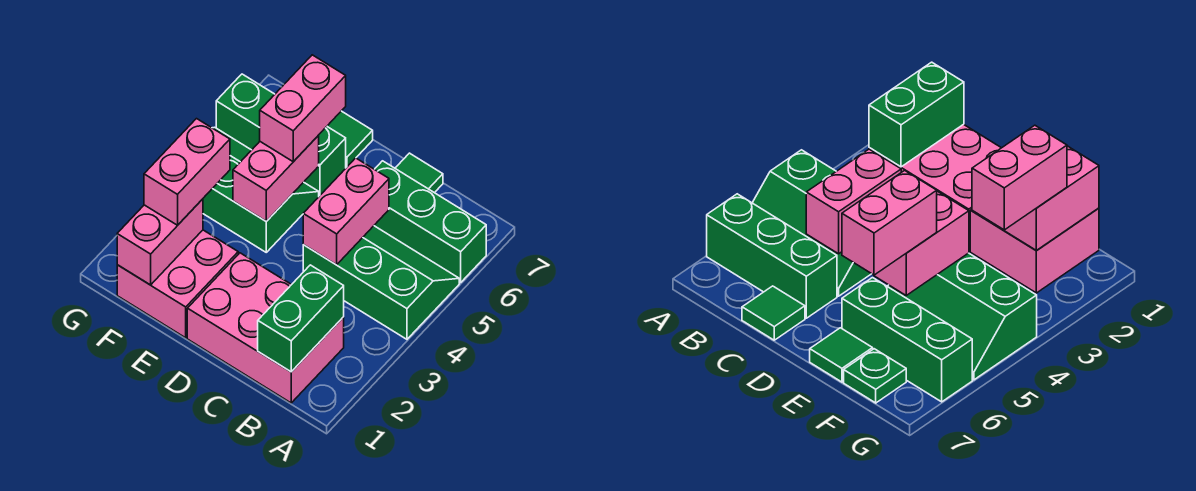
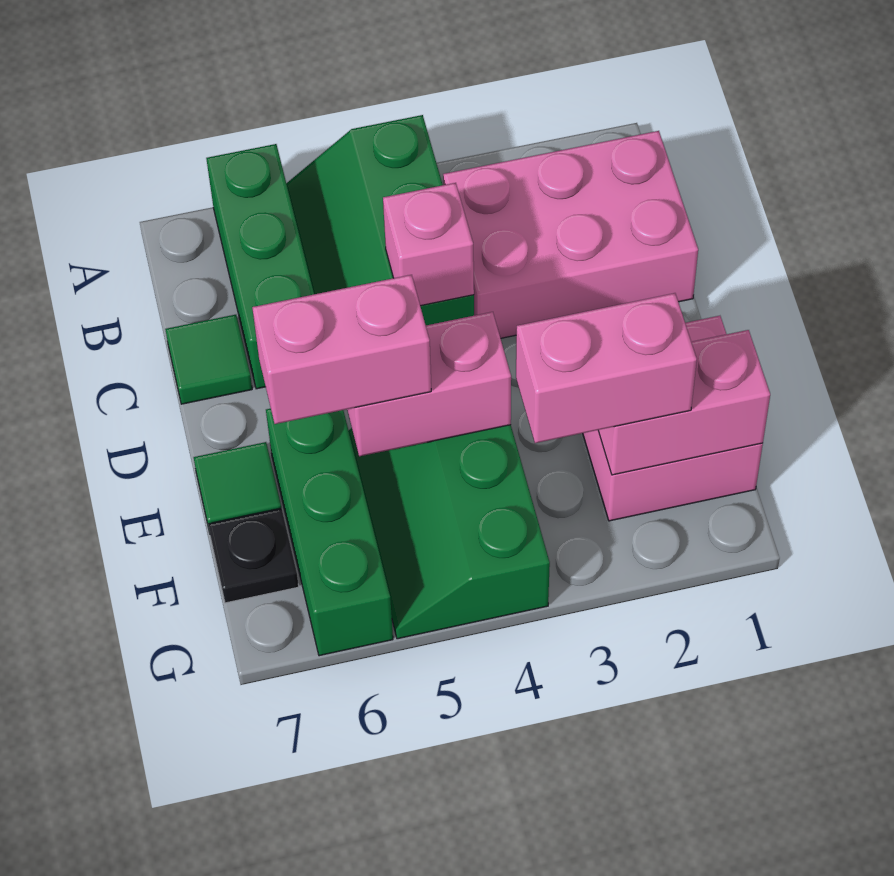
pink brick B1:D2 level 1 -> pink brick B1:C3 level 1
green brick B1:B2 level 2 -> none
pink brick C4:C5 level 2 -> pink brick C4 level 2
green plate F7 level 1 -> black plate F7 level 1

